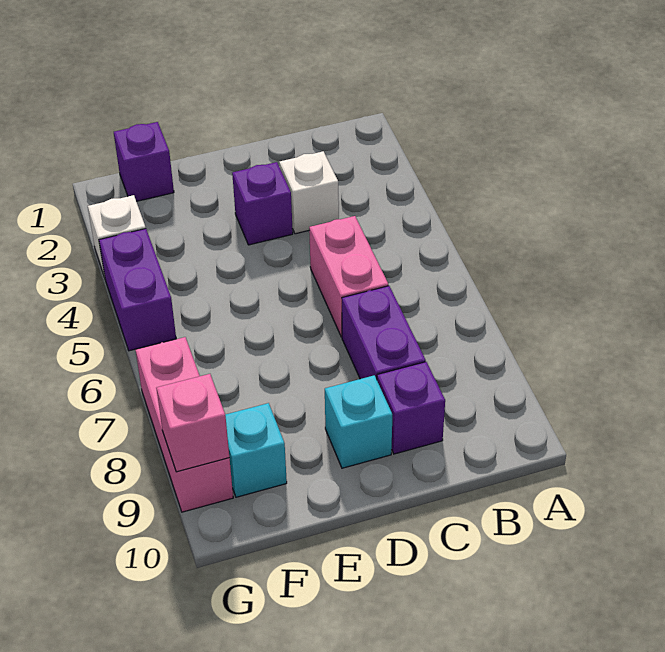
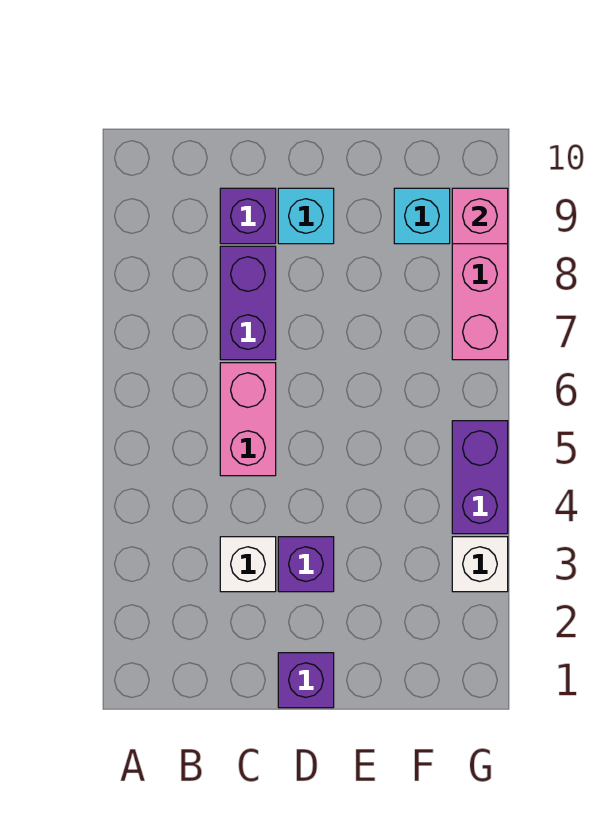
purple brick F1 level 1 -> purple brick D1 level 1

